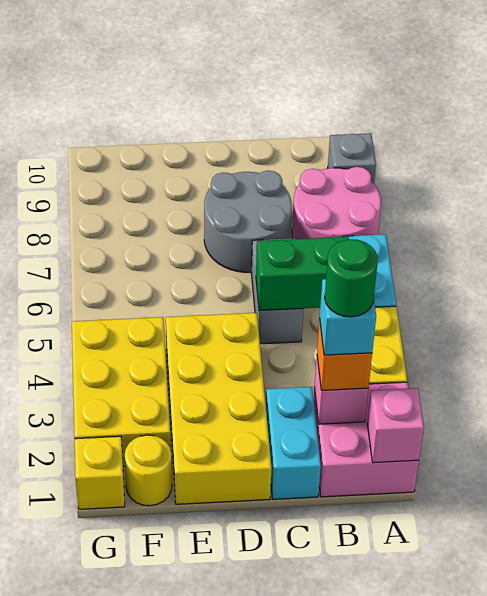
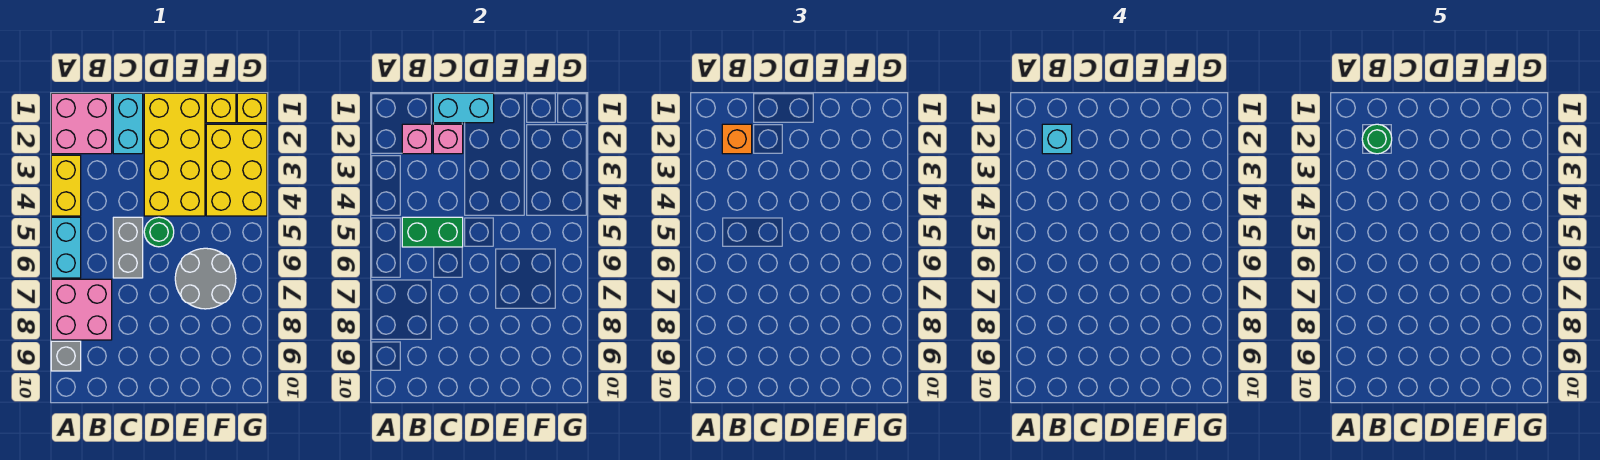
pink brick A1 level 2 -> pink brick C2 level 2
pink round brick A7:B8 level 1 -> pink brick A7:B8 level 1
none -> cyan brick C1:D1 level 2
grey round brick C7:D8 level 1 -> grey round brick E6:F7 level 1
none -> green round brick D5 level 1
yellow round brick F1 level 1 -> yellow brick F1 level 1

